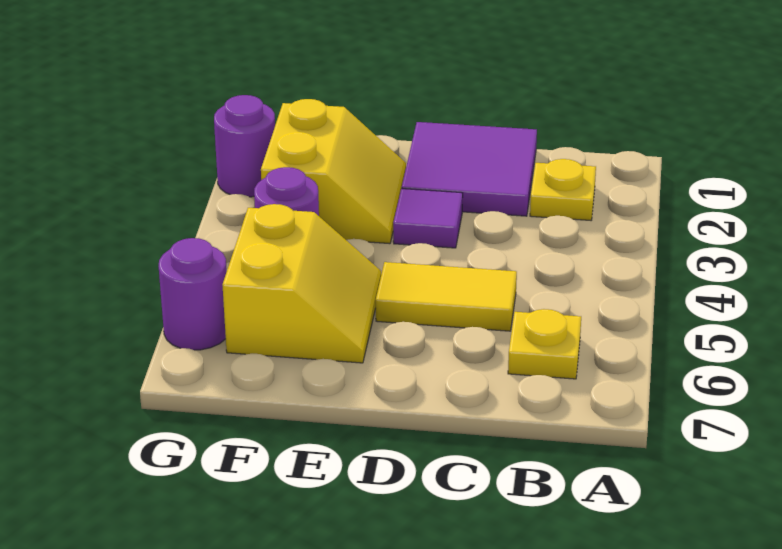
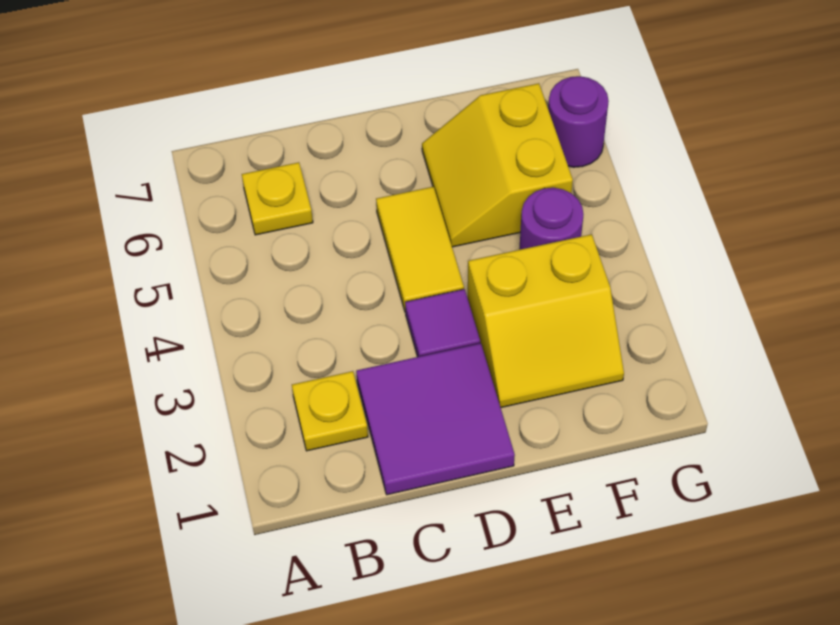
yellow tile C5:D5 level 1 -> yellow tile D4:D5 level 1
yellow slope E2:F3 level 1 top F -> yellow slope E2:F3 level 1 top 3
purple round brick G2 level 1 -> none

